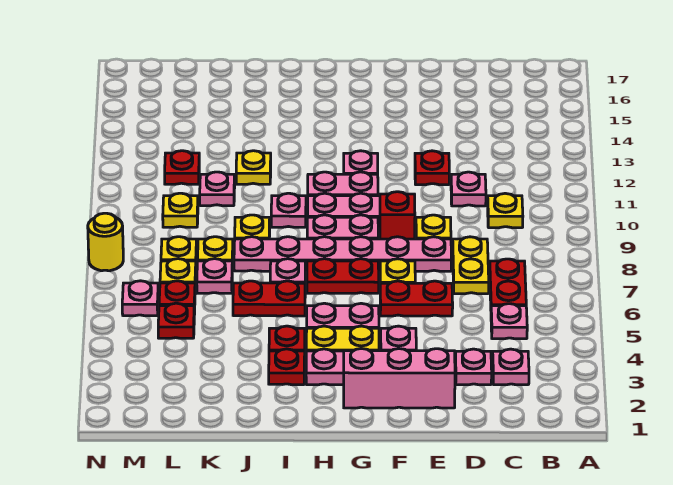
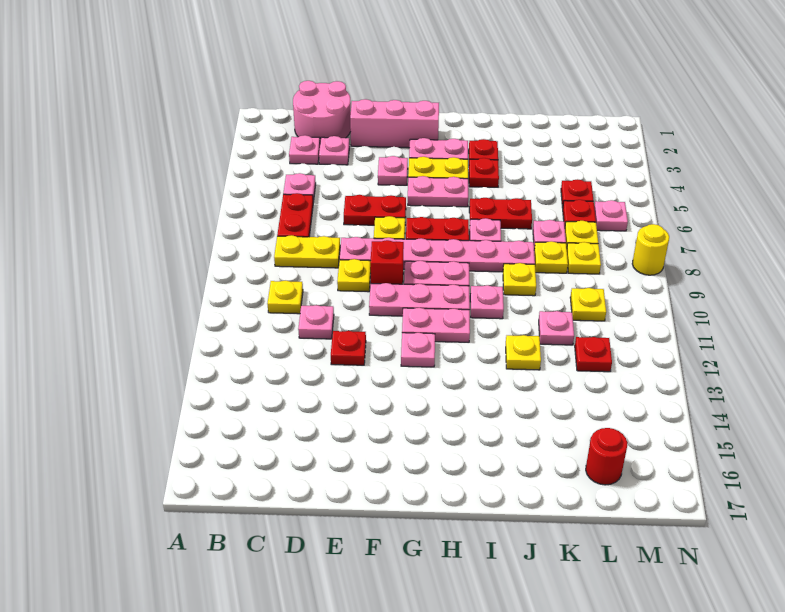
none -> pink round brick C1:D2 level 1
yellow plate D7:D8 level 1 -> yellow plate C8:D8 level 1
none -> red round brick L16 level 1

